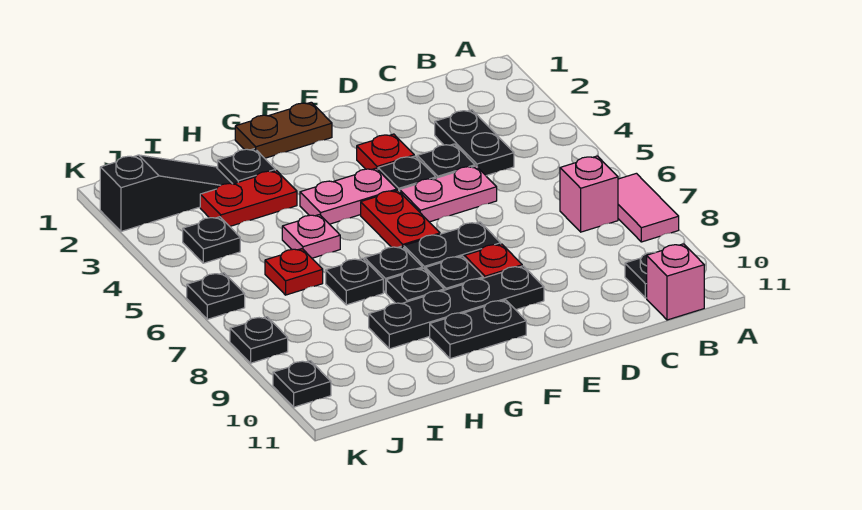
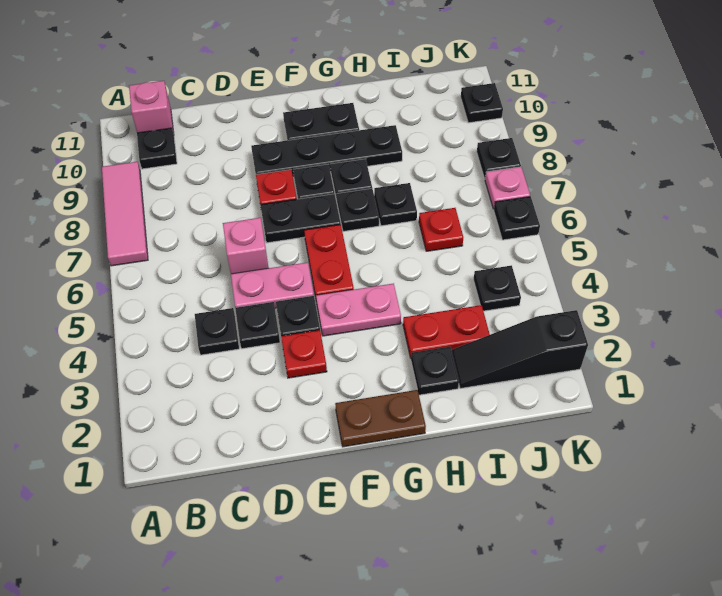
pink tile A7:A8 level 1 -> pink tile A7:A9 level 1
pink brick B7 level 1 -> pink brick D6 level 1
black plate C3:C4 level 1 -> black plate C4 level 1
pink plate H5 level 1 -> pink plate K7 level 1

